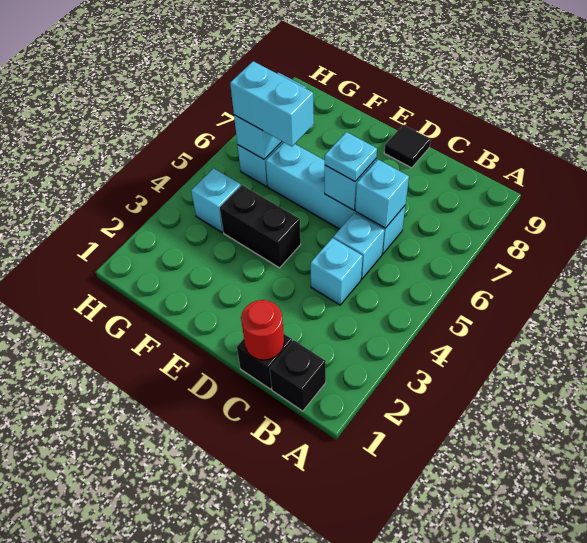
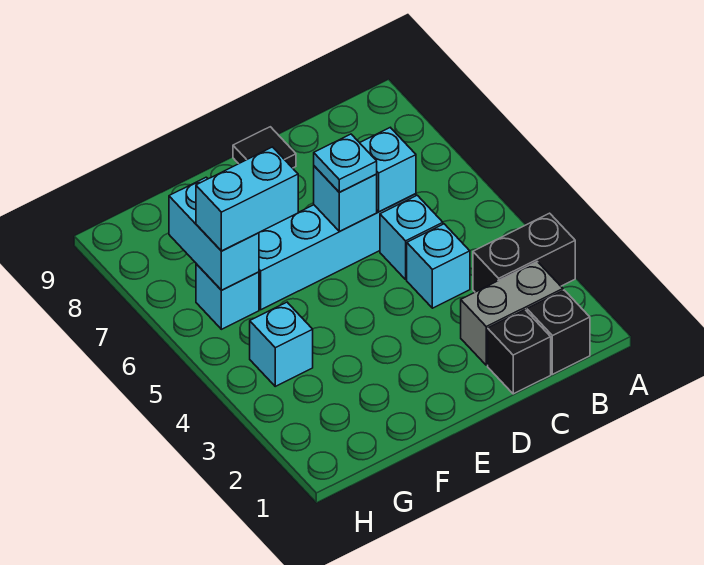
none -> grey brick B2:C2 level 1
red round brick C1 level 2 -> none
black brick E4:F4 level 1 -> black brick A3:B3 level 1

